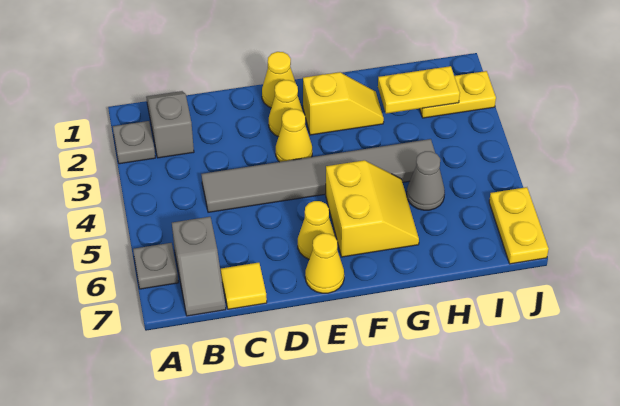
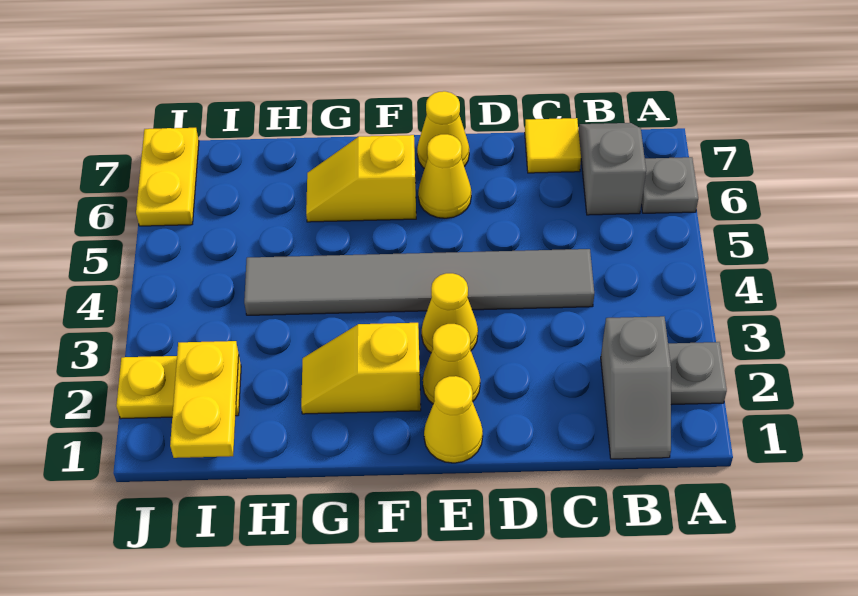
yellow slope F5:G6 level 1 top F -> yellow slope F6:G6 level 1 top F
yellow plate H2:I2 level 2 -> yellow plate I1:I2 level 2
grey cone H5 level 1 -> none

